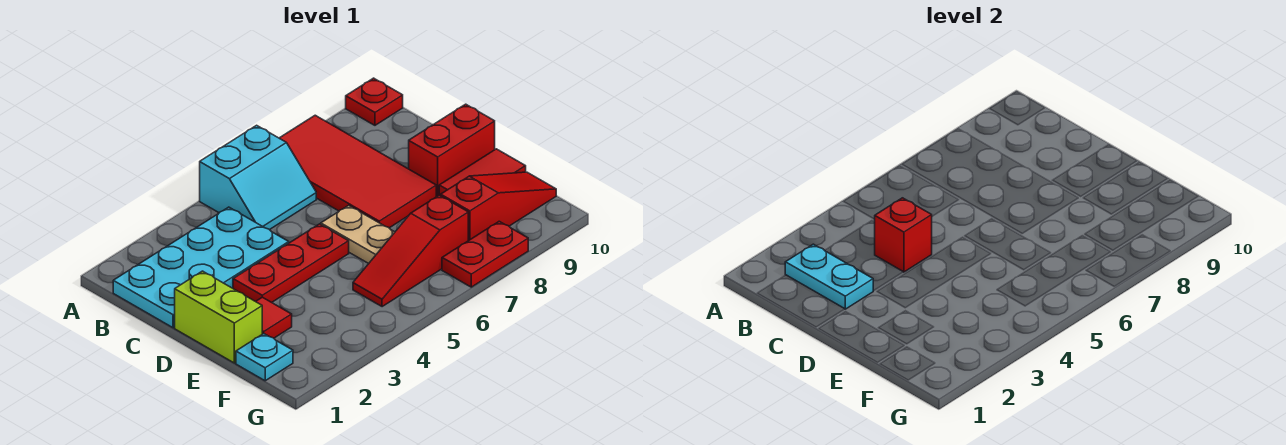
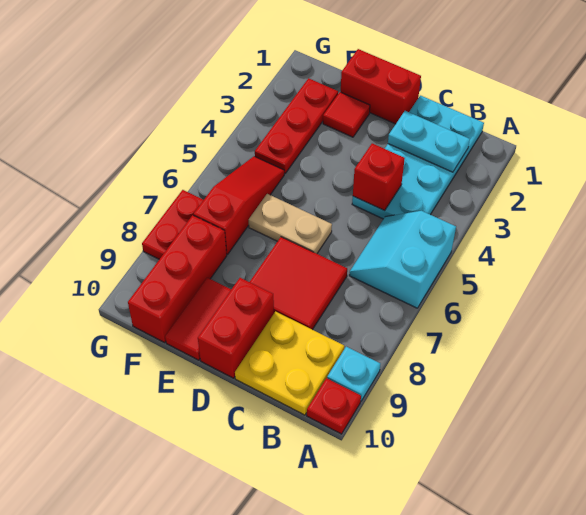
red tile A7:D8 level 1 -> red tile C7:D8 level 1
none -> yellow plate B9:C10 level 1
lime brick D1:E1 level 1 -> red brick D1:E1 level 1
red plate D3:D5 level 1 -> red plate F2:F4 level 1
cyan plate F1 level 1 -> cyan plate A9 level 1
red slope F8:F10 level 1 top 8 -> red brick F8:F10 level 1

